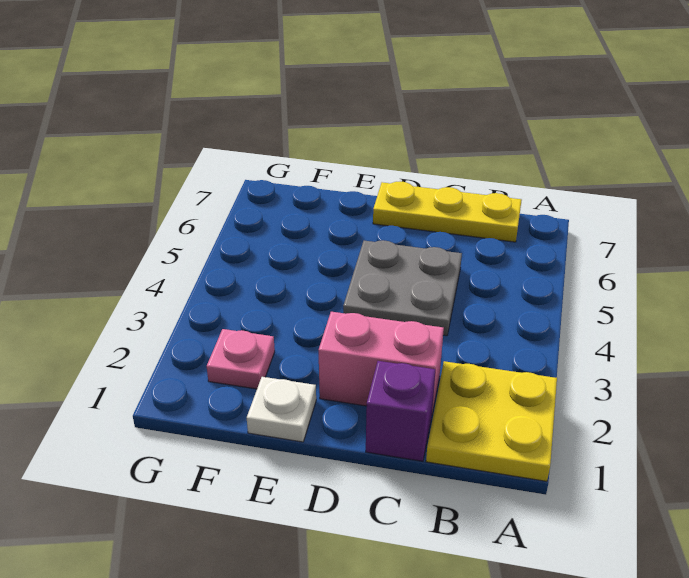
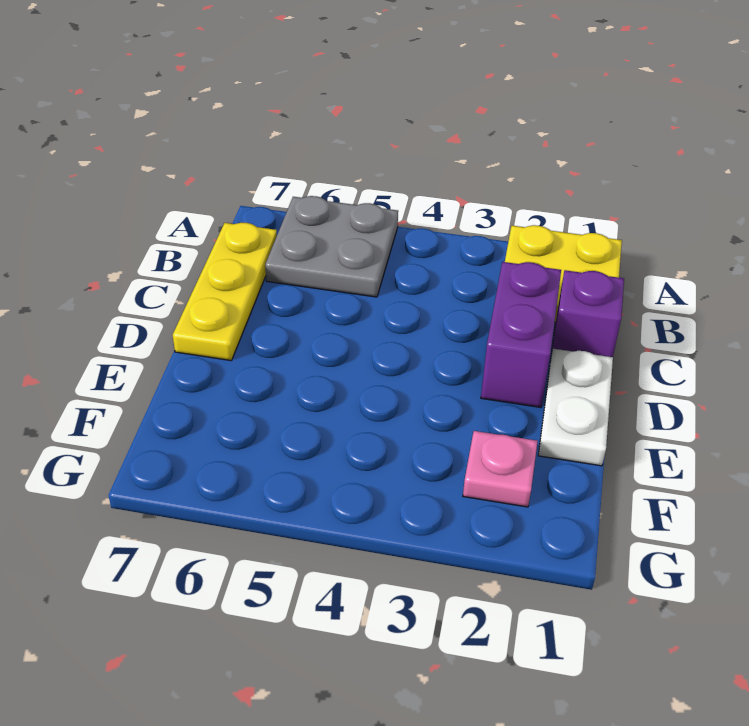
pink brick C2:D2 level 1 -> purple brick C2:D2 level 1
grey plate C4:D5 level 1 -> grey plate A5:B6 level 1
white plate E1 level 1 -> white plate D1:E1 level 1

